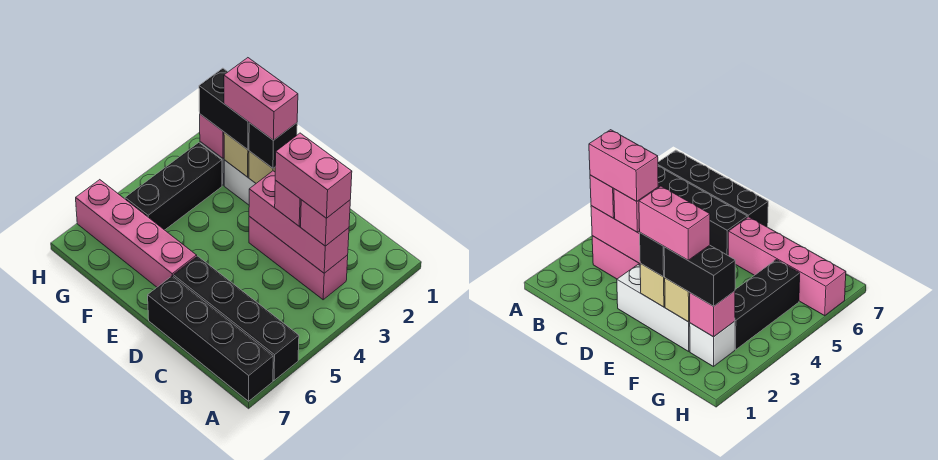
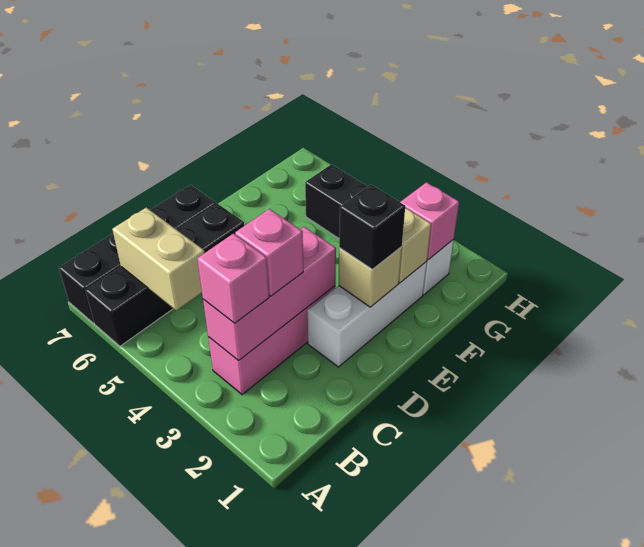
pink brick B3:C3 level 4 -> none
none -> tan brick B5:B6 level 2
pink brick E2:F2 level 4 -> none
pink brick E6:H6 level 1 -> none
black brick F2:G2 level 3 -> none

